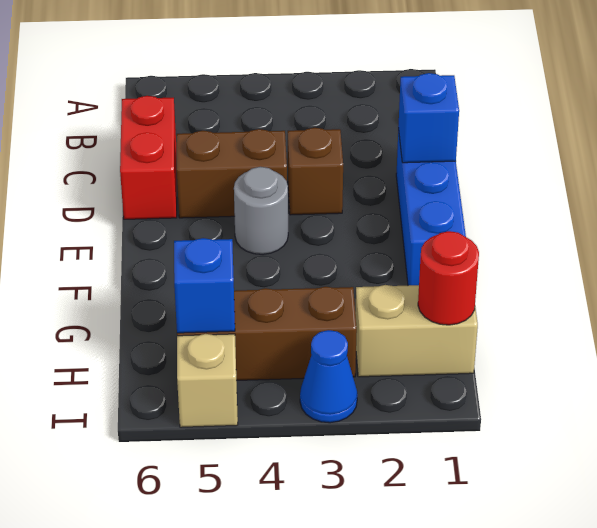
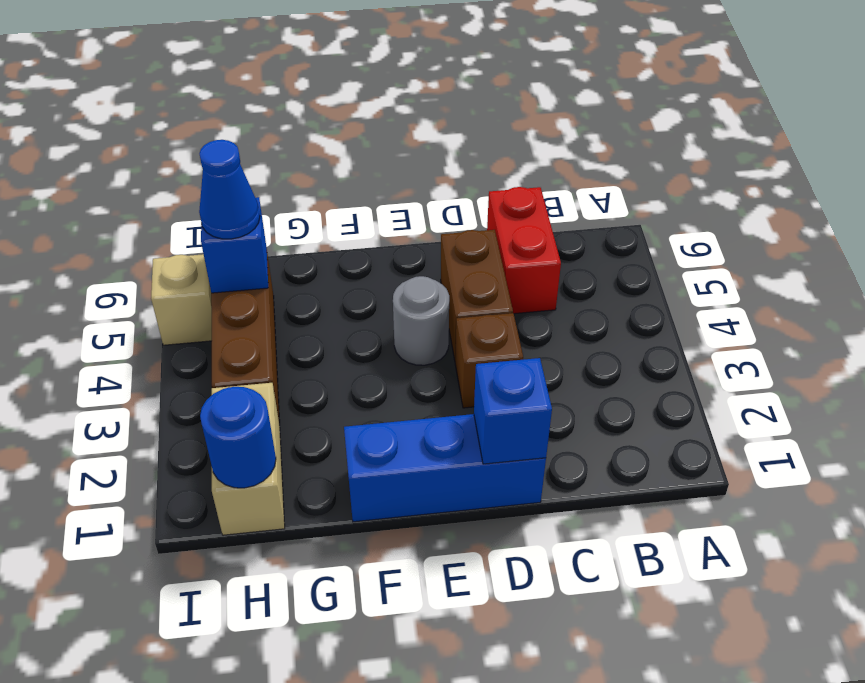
red brick C6:D6 level 1 -> red brick C5:C6 level 1
red round brick H1 level 2 -> blue round brick H1 level 2
blue cone I3 level 1 -> blue cone H5 level 3

